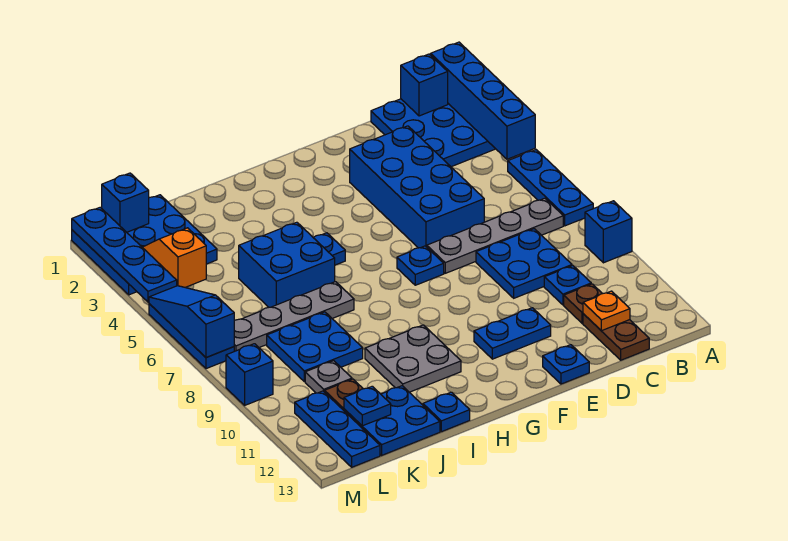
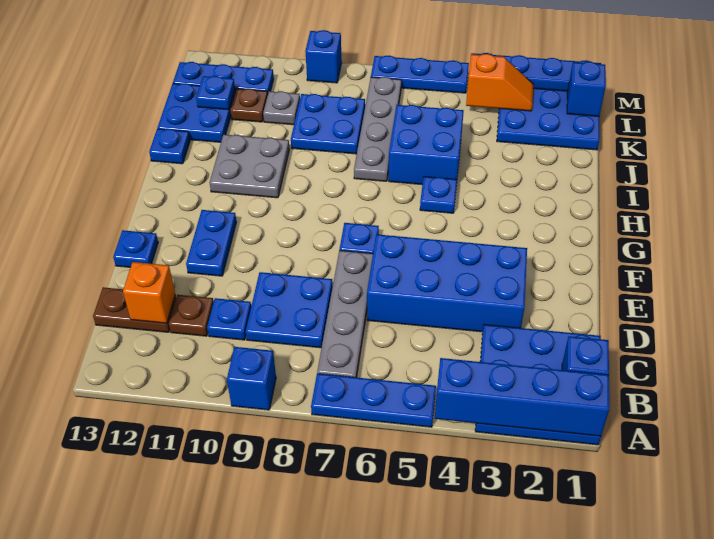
orange plate C12 level 2 -> orange brick C12 level 2
blue slope M5:M7 level 2 top 7 -> none

